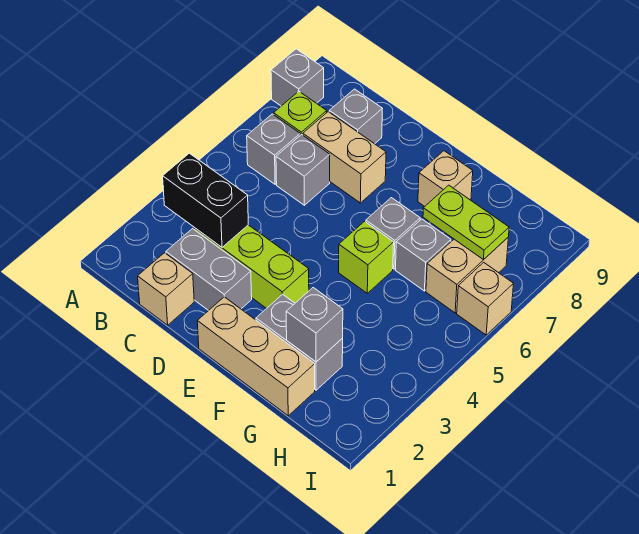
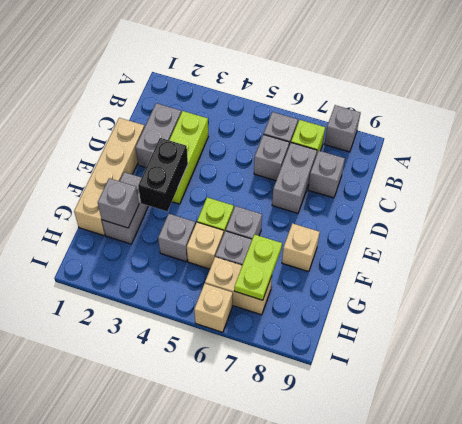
black brick B3:C3 level 2 -> black brick E3:F3 level 2
tan brick C1 level 1 -> tan brick G5 level 1
tan brick C7:D7 level 1 -> grey brick C7:D7 level 1
tan brick E1:G1 level 1 -> tan brick D1:G1 level 1
none -> grey brick G4 level 1

